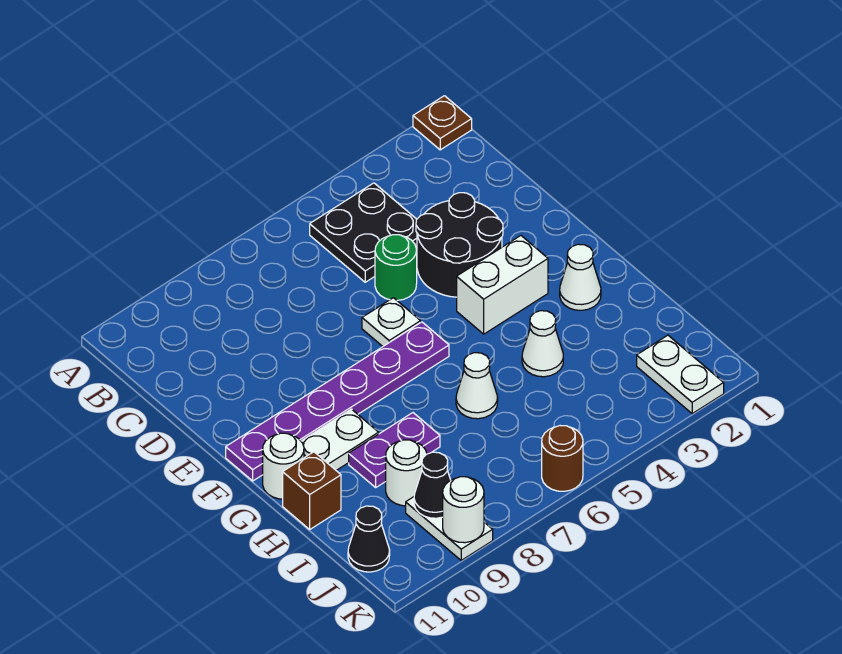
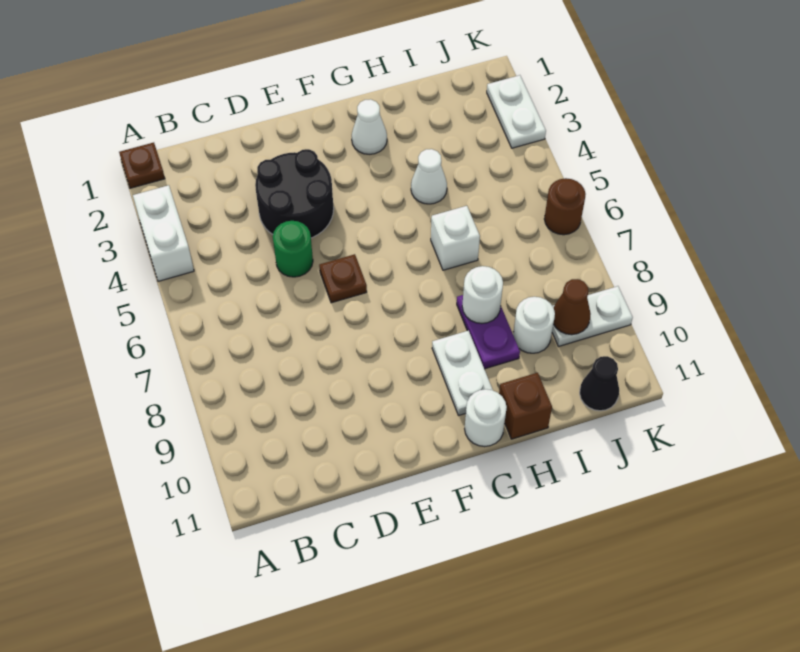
black plate B4:C5 level 1 -> none
white plate E6 level 1 -> brown plate E6 level 1
white brick F3:F4 level 1 -> white brick A3:A4 level 1
purple plate F6:F11 level 1 -> none
white cone H6 level 1 -> white brick H6 level 1
white plate J2:K2 level 1 -> white plate K2:K3 level 1
black cone J9 level 2 -> brown cone J9 level 2
white round brick K9 level 2 -> white round brick H8 level 2

